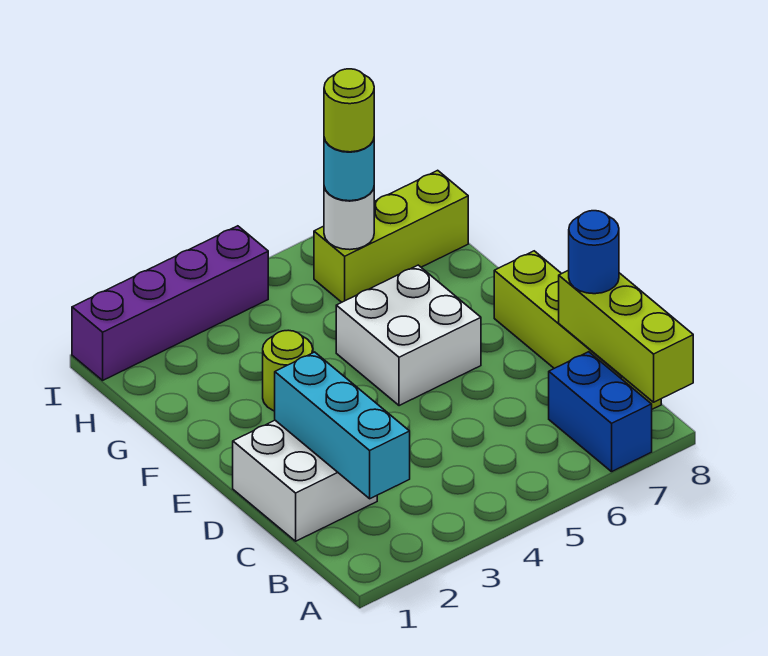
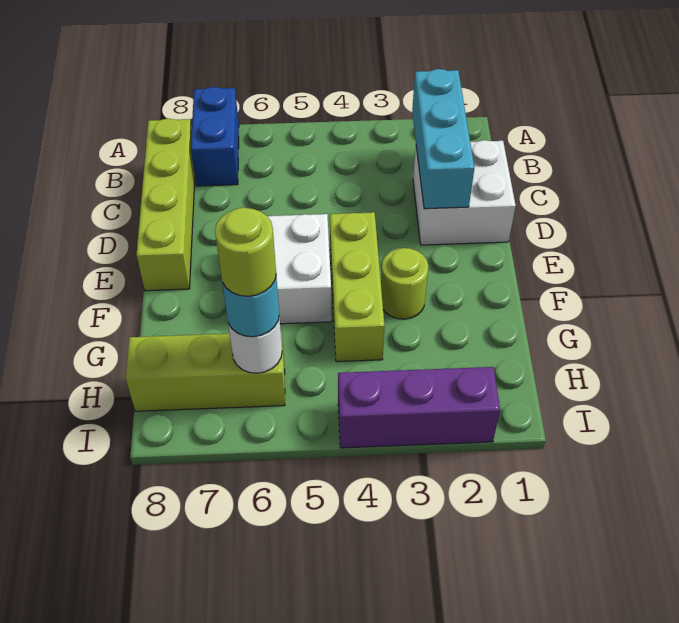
lime brick A8:C8 level 2 -> lime brick E4:G4 level 1
blue round brick C8 level 3 -> none
purple brick I1:I4 level 1 -> purple brick I2:I4 level 1

